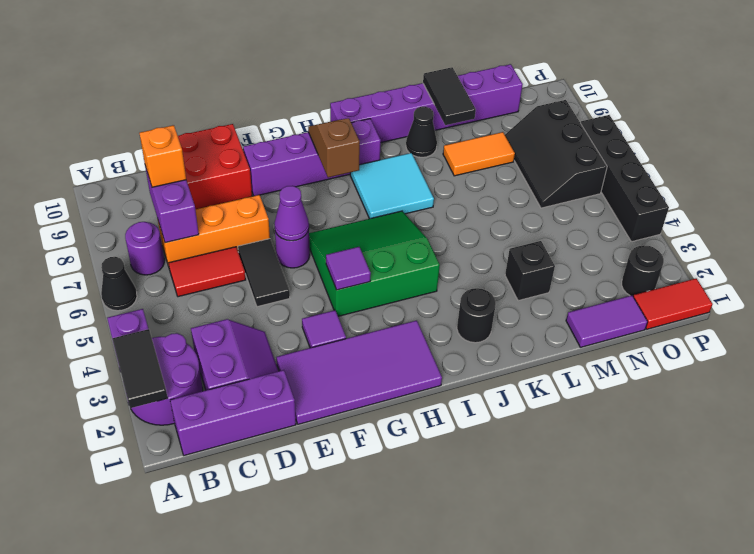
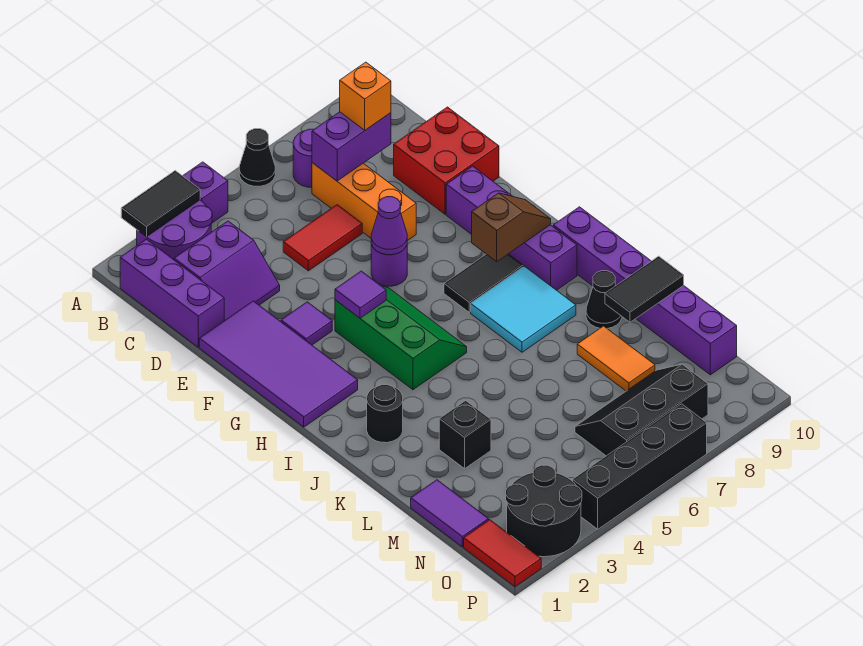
red tile C6:D6 level 1 -> red tile D5:D6 level 1
black tile E5:E6 level 1 -> black tile H7:H8 level 1
green slope G4:I6 level 1 top 4 -> green slope G4:I5 level 1 top 4
black round brick O2 level 1 -> black round brick O2:P3 level 1

